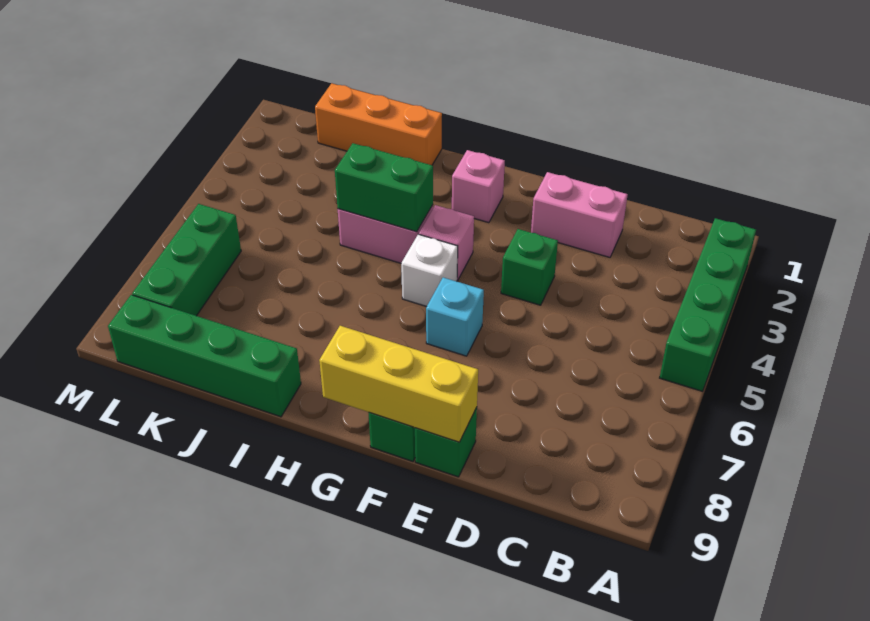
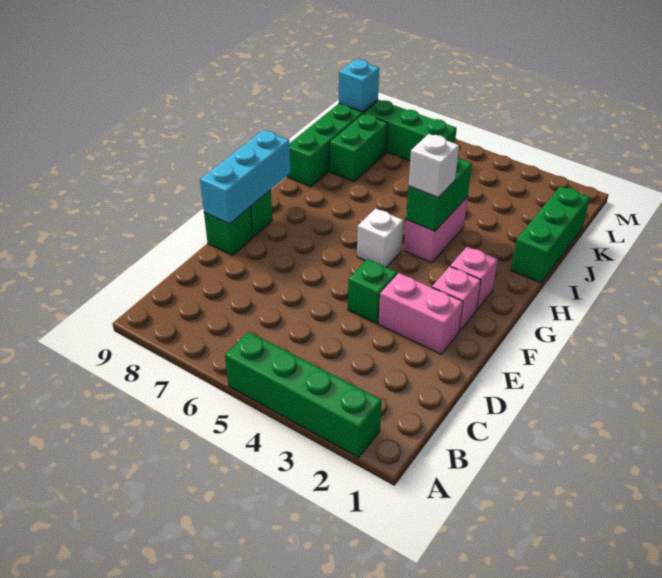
pink brick D2:E2 level 1 -> pink brick E2:E3 level 1
yellow brick E9:G9 level 2 -> cyan brick E9:G9 level 2
cyan brick F6 level 1 -> cyan brick L9 level 2
pink brick G4 level 1 -> pink brick F2 level 1
none -> white brick H4 level 3
orange brick I1:K1 level 1 -> green brick I1:K1 level 1
none -> green brick J8:K8 level 1

